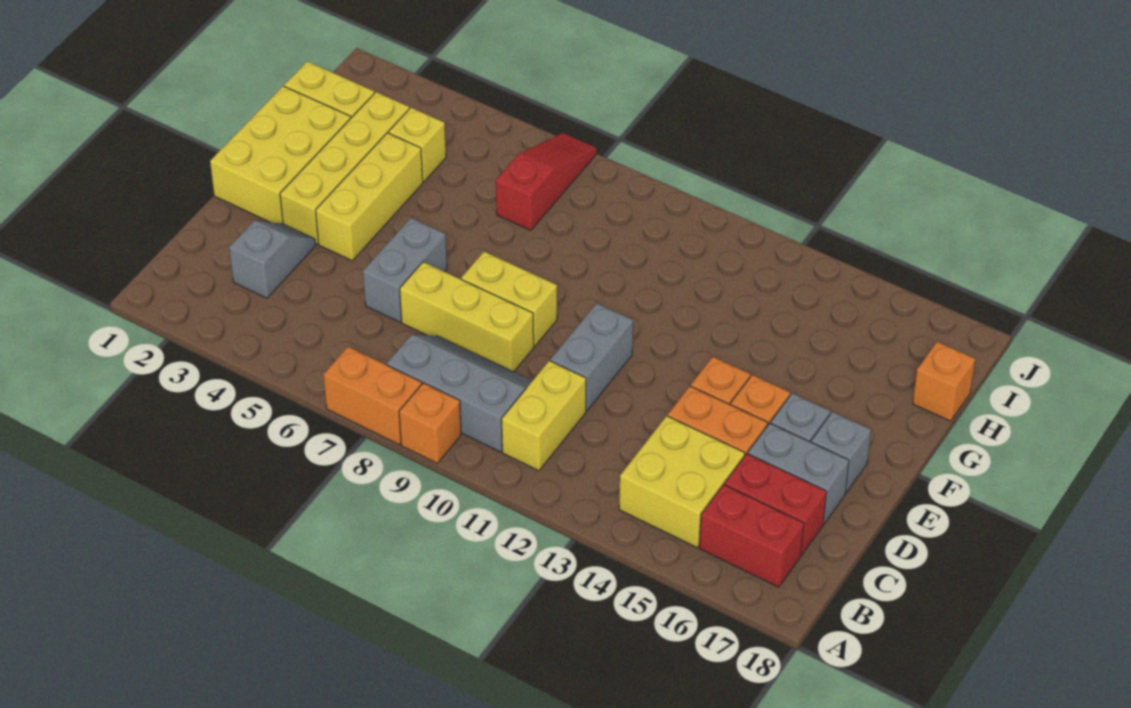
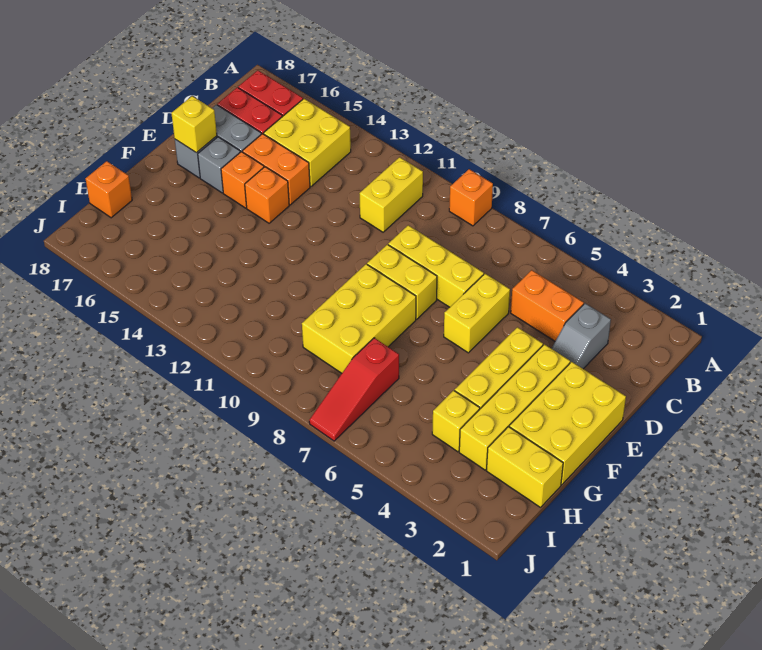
orange brick A7:A8 level 1 -> orange brick C4:C5 level 1
grey slope B8:C10 level 1 top B -> none
grey brick D6:E6 level 1 -> yellow brick D6:E6 level 1
grey brick D11:E11 level 1 -> none
none -> yellow brick E17 level 2
none -> yellow brick F8:H9 level 1

